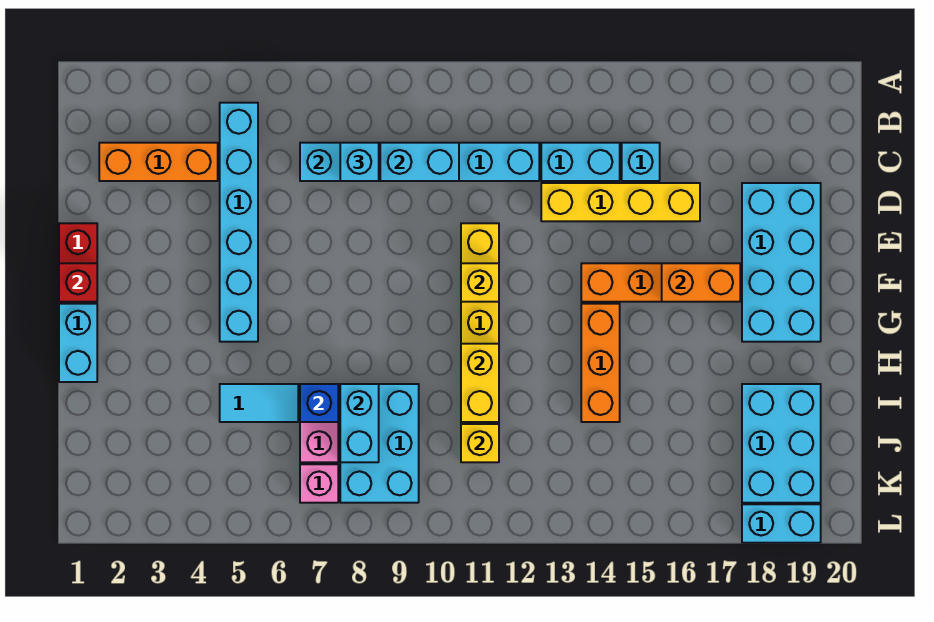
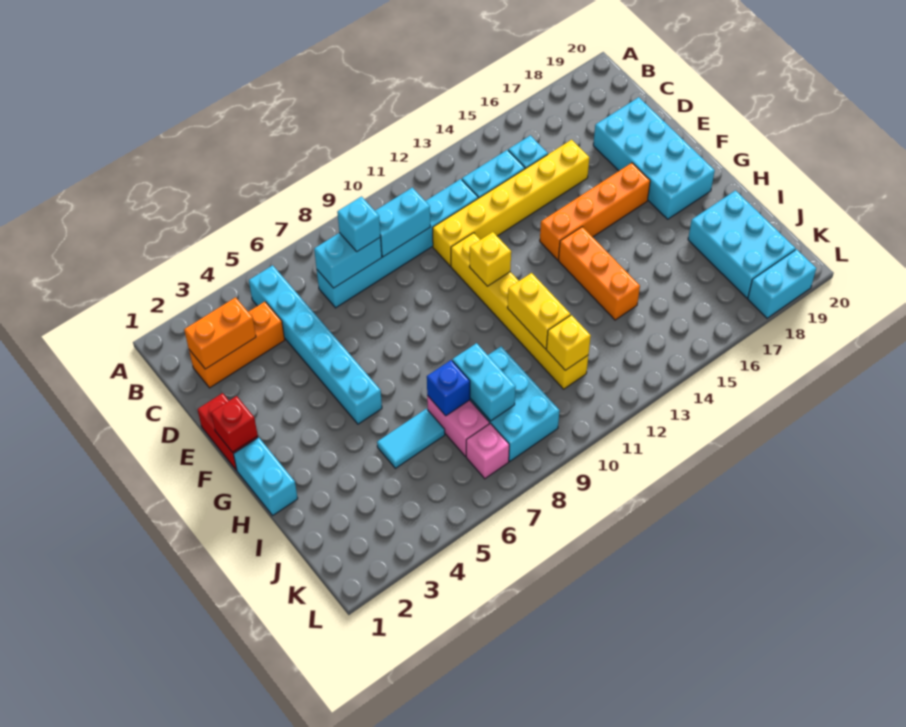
yellow brick D13:D16 level 1 -> yellow brick D11:D16 level 1
orange brick F16:F17 level 2 -> orange brick C2:C3 level 2

